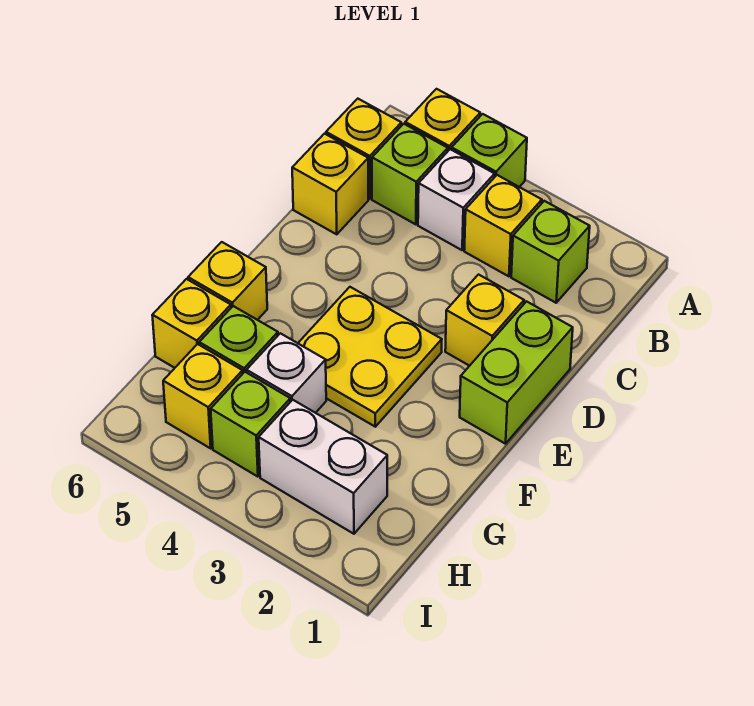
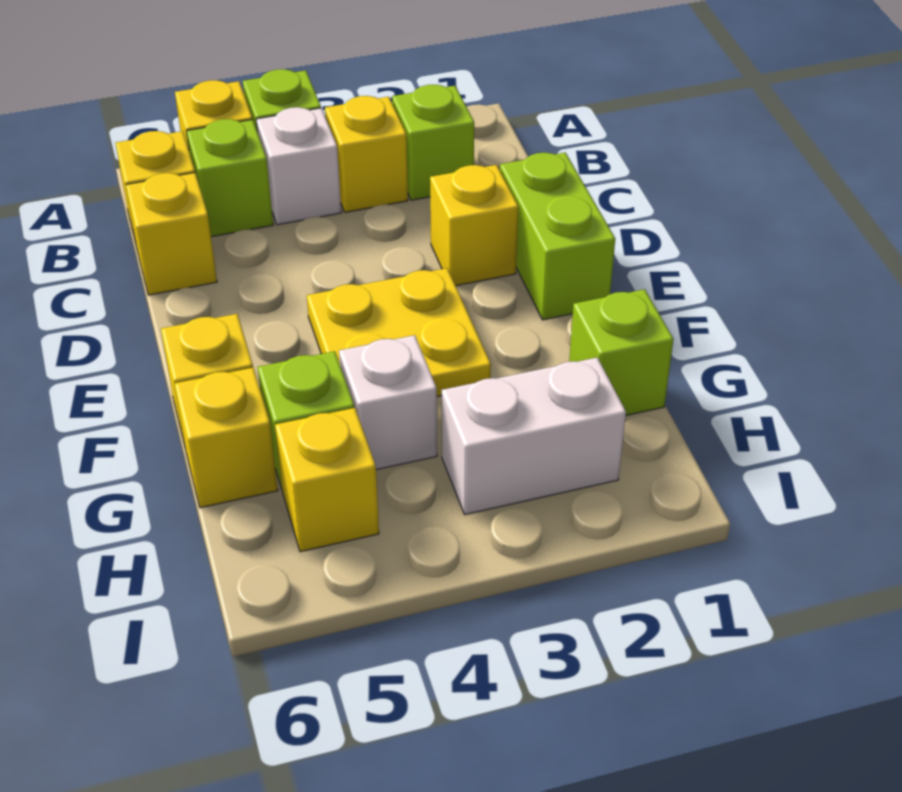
lime brick H4 level 1 -> lime brick G1 level 1

